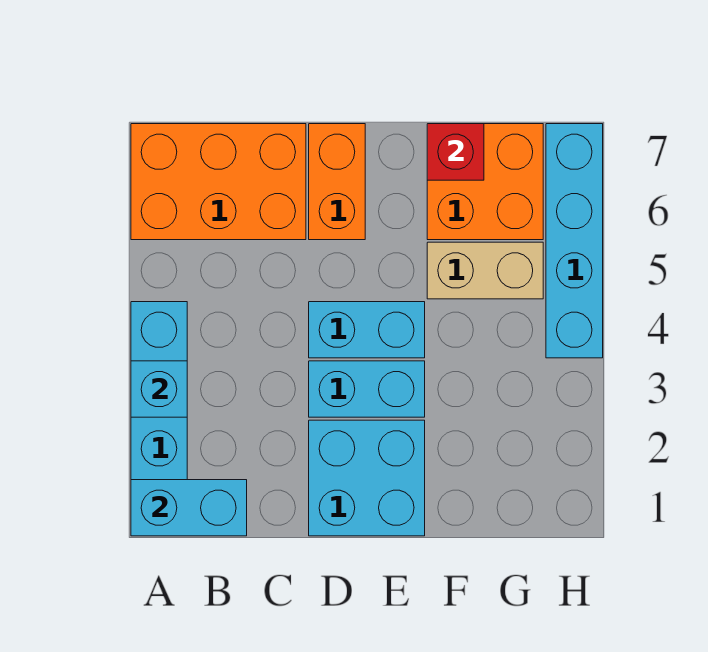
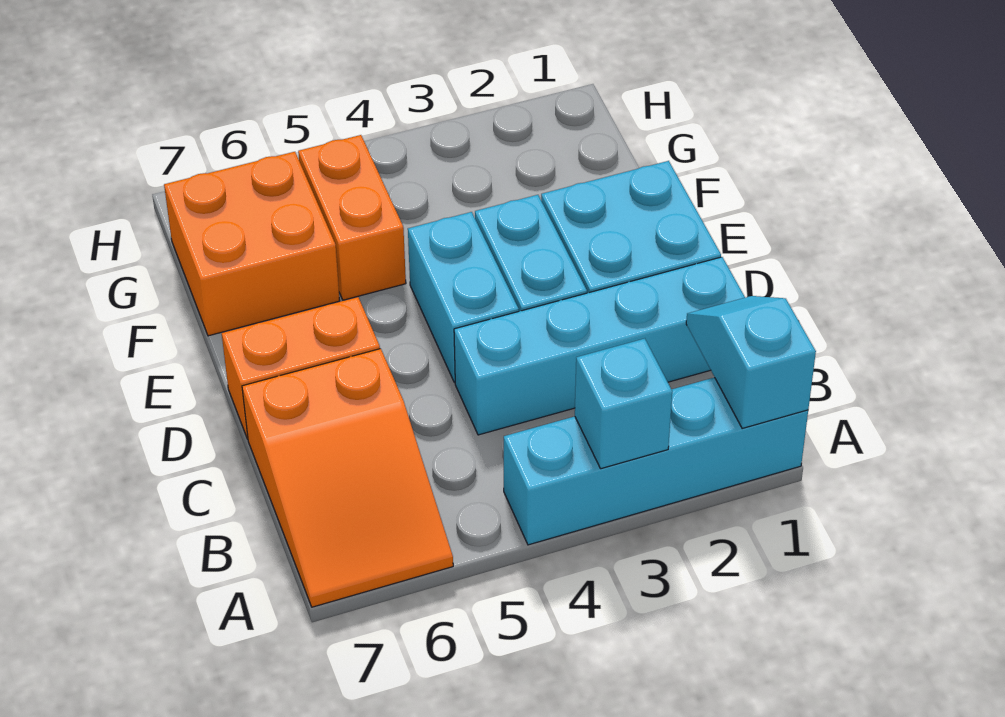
cyan brick A1:B1 level 2 -> cyan slope A1:B1 level 2 top A
orange brick A6:C7 level 1 -> orange slope A6:C7 level 1 top C
tan brick F5:G5 level 1 -> orange brick F5:G5 level 1
red brick F7 level 2 -> none
cyan brick H4:H7 level 1 -> cyan brick C1:C4 level 1

